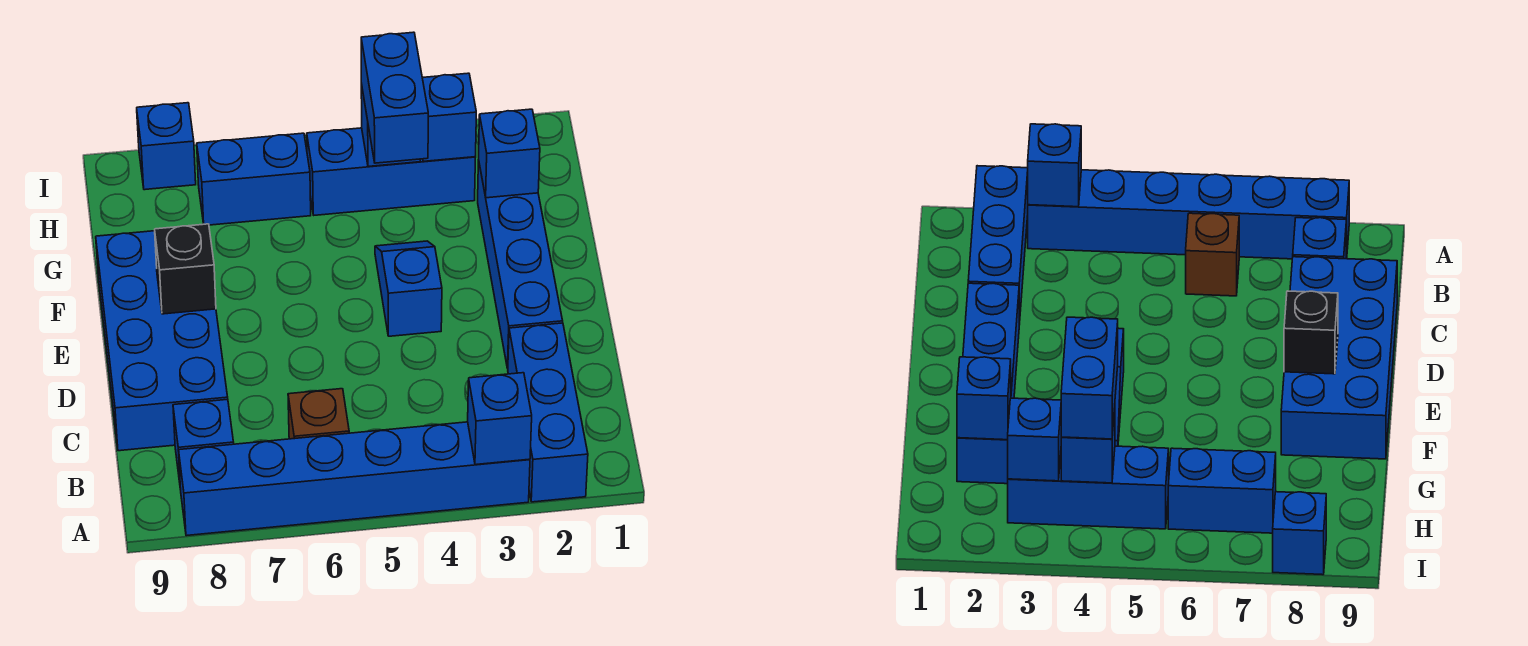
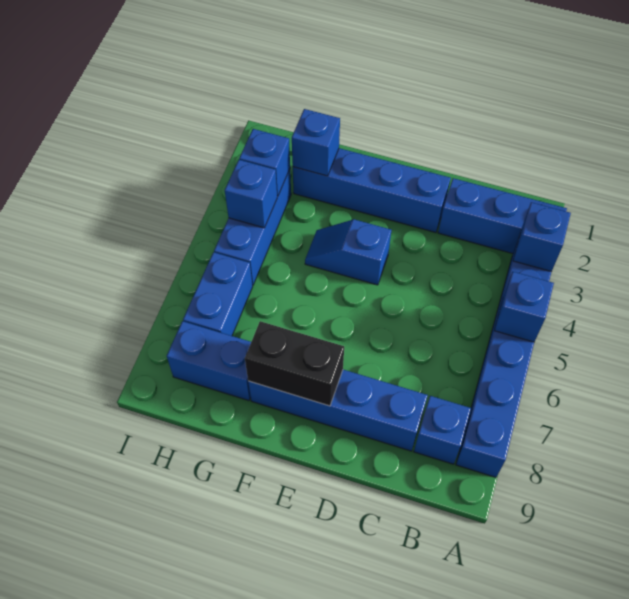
brown brick B6 level 1 -> none
blue brick C8:F9 level 1 -> blue brick C8:F8 level 1
black brick E8 level 2 -> black brick E8:F8 level 2
blue brick G4:H4 level 3 -> blue brick G8:H8 level 1
blue brick I8 level 1 -> blue brick A5 level 2

